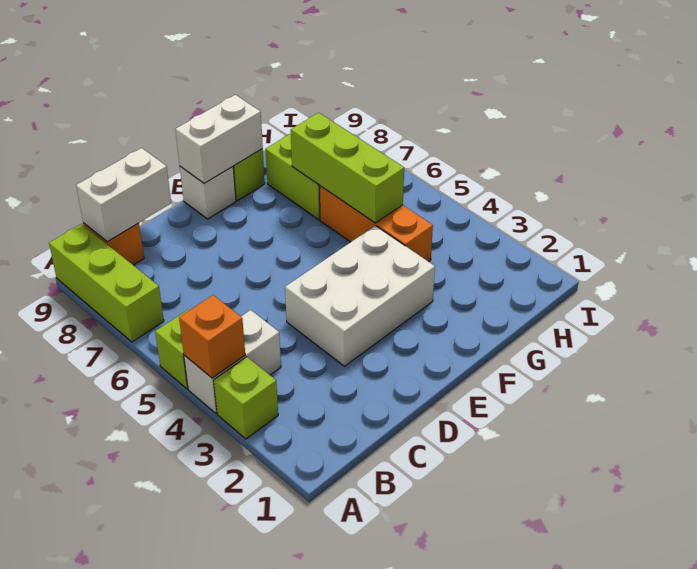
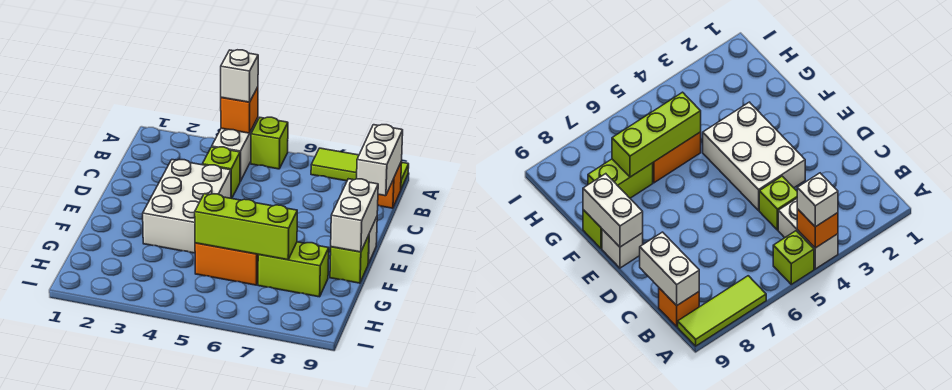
lime brick A3 level 1 -> lime brick C4 level 1
none -> white brick A4 level 3
lime brick A7:A9 level 1 -> lime tile A7:A9 level 1
orange brick G4:G6 level 1 -> orange brick G5:G6 level 1

